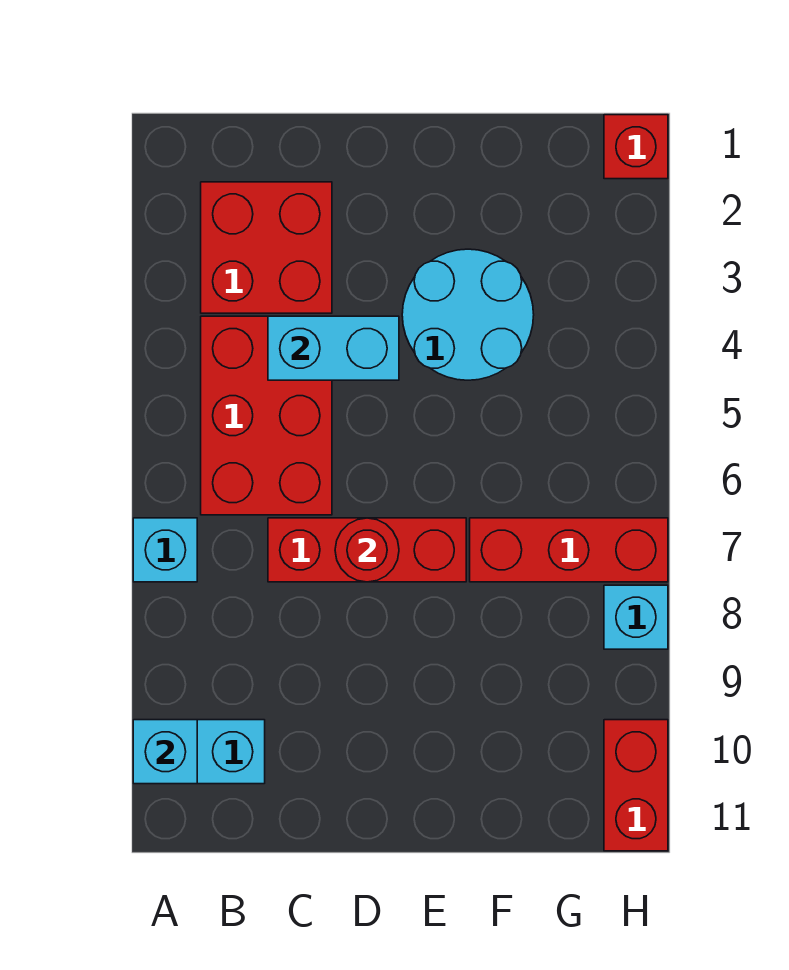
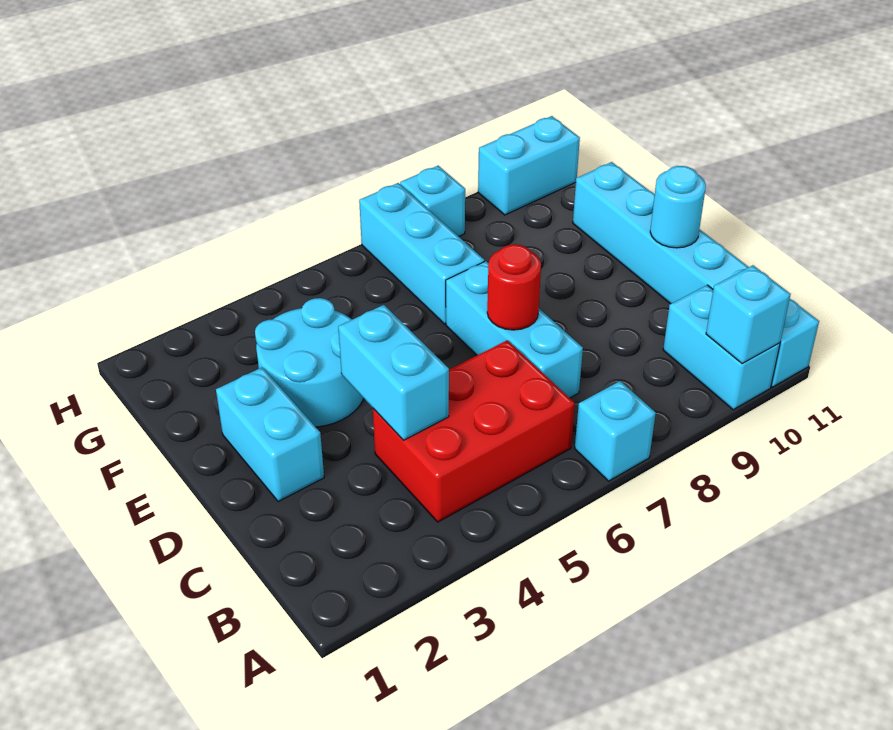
none -> cyan brick A11:F11 level 1
red brick B2:C3 level 1 -> none
red brick C7:E7 level 1 -> cyan brick C7:E7 level 1
none -> cyan brick D2:E2 level 1
none -> cyan round brick D11 level 2
red brick F7:H7 level 1 -> cyan brick F7:H7 level 1
red brick H1 level 1 -> none
red brick H10:H11 level 1 -> cyan brick H10:H11 level 1

